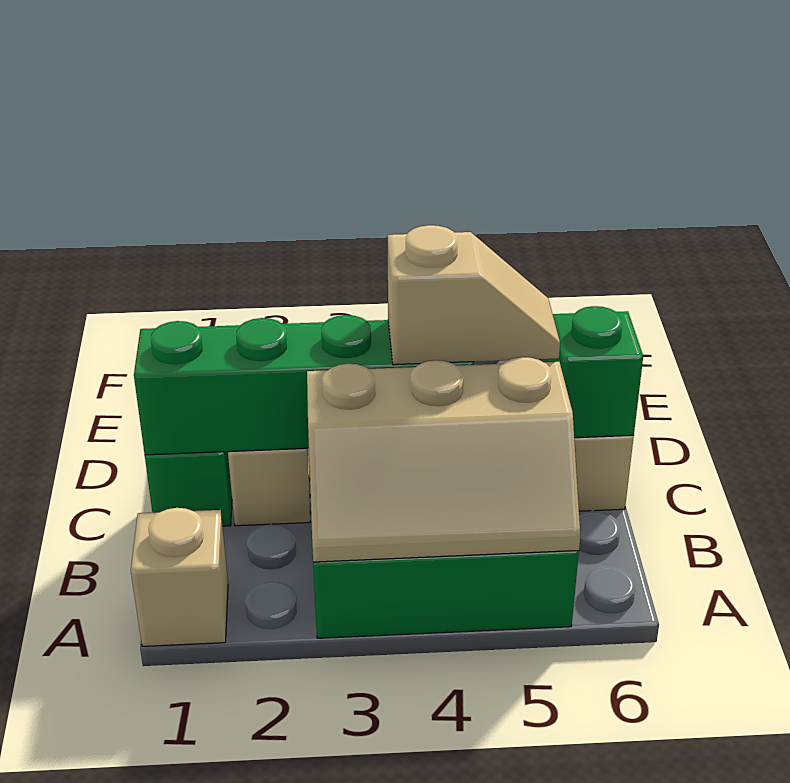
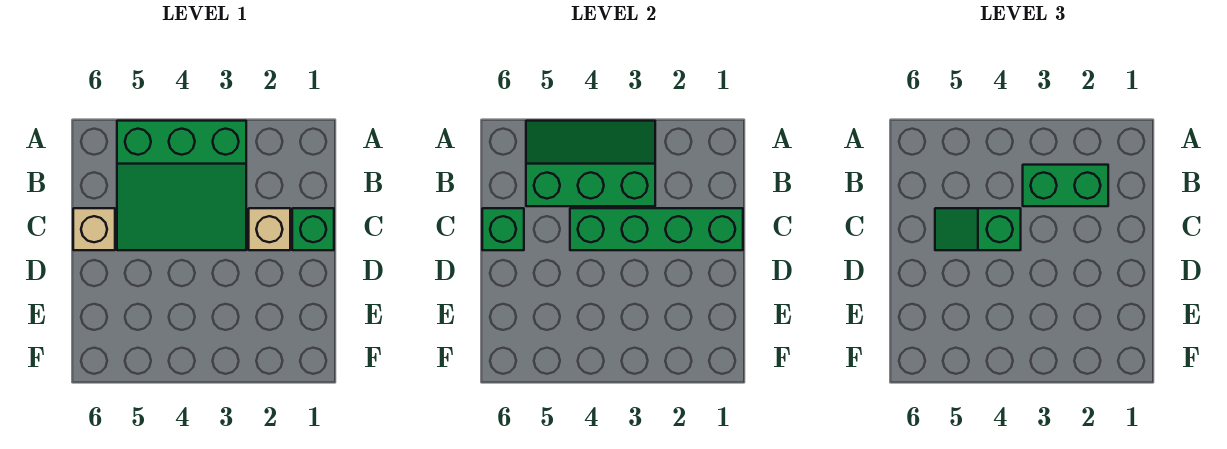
tan brick A1 level 1 -> none
tan slope A3:B5 level 2 top B -> green slope A3:B5 level 2 top B
none -> green brick B2:B3 level 3
tan slope C4:C5 level 3 top 4 -> green slope C4:C5 level 3 top 4

